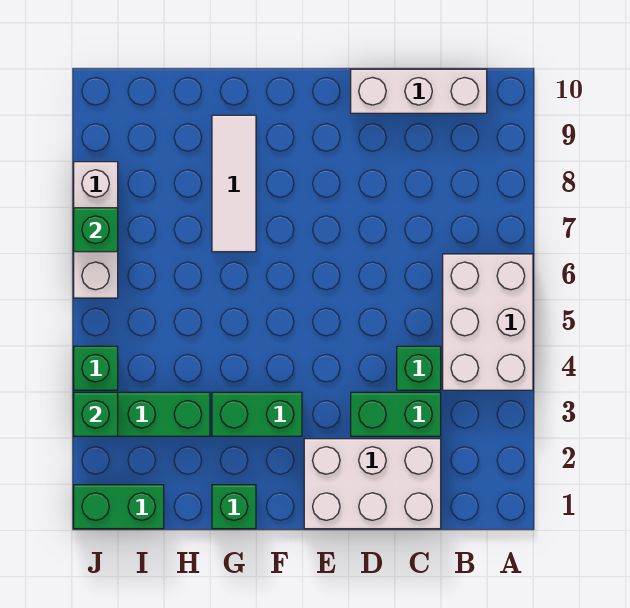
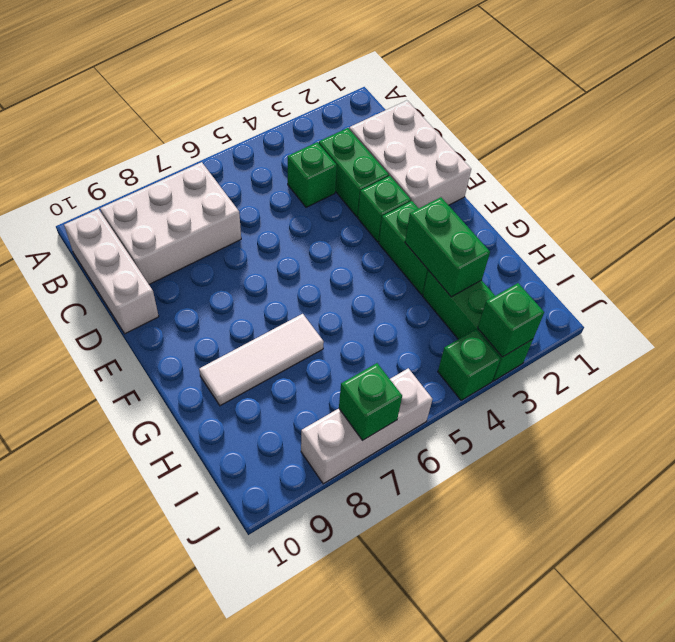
white brick A4:B6 level 1 -> white brick B7:C9 level 1
green brick G1 level 1 -> green brick E3 level 1
green brick I1:J1 level 1 -> green brick G3:H3 level 2

